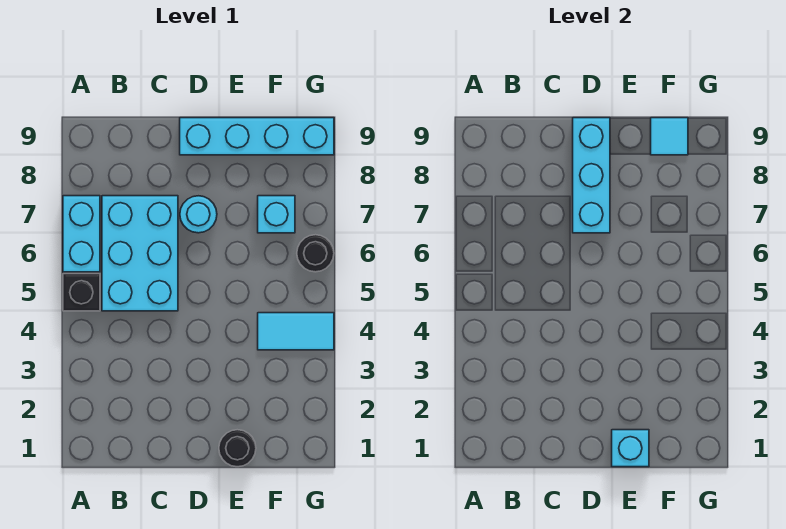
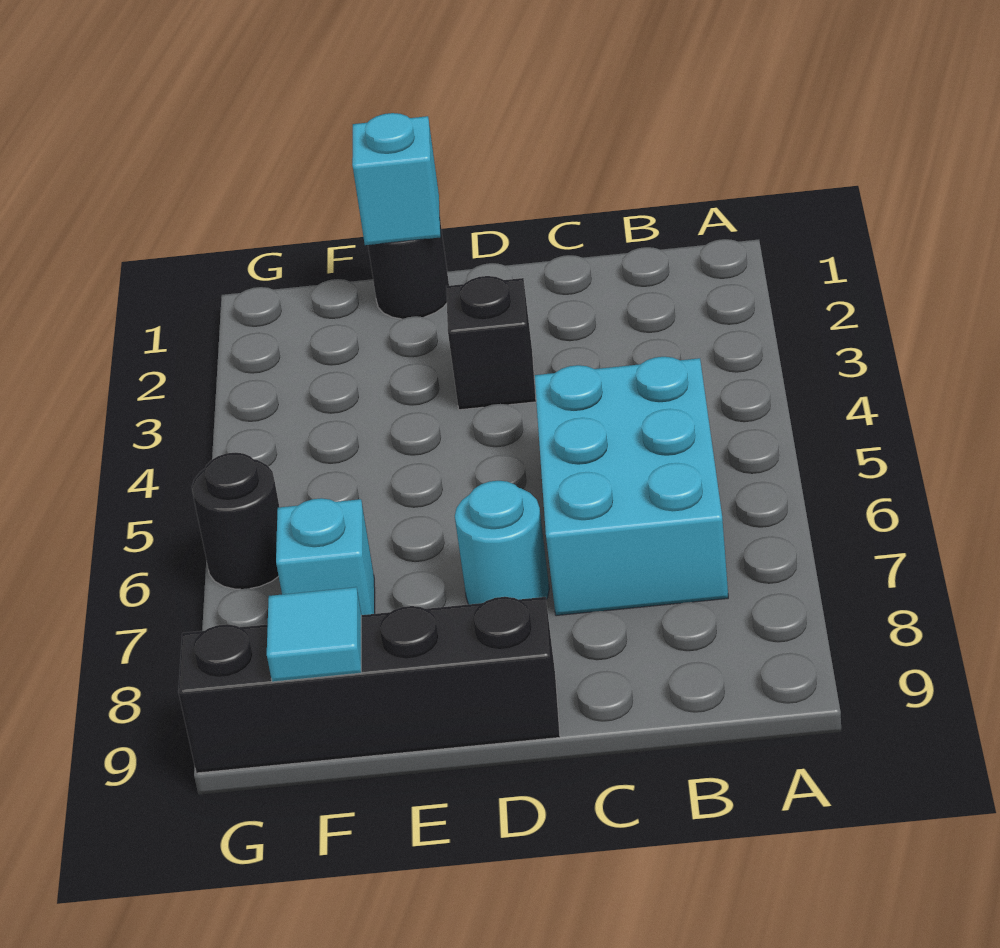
black brick A5 level 1 -> black brick D3 level 1
cyan brick A6:A7 level 1 -> none
cyan brick D7:D9 level 2 -> none
cyan brick D9:G9 level 1 -> black brick D9:G9 level 1
cyan tile F4:G4 level 1 -> none

